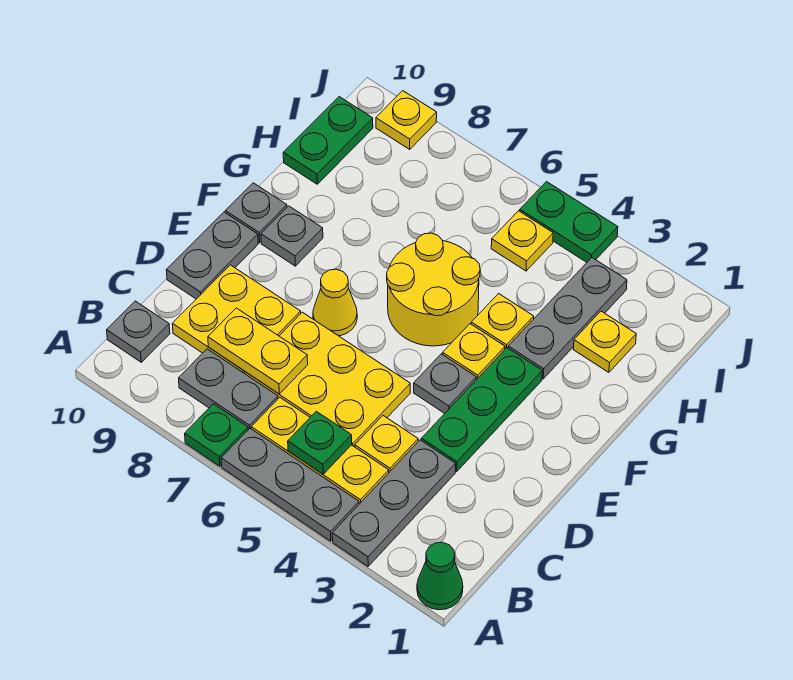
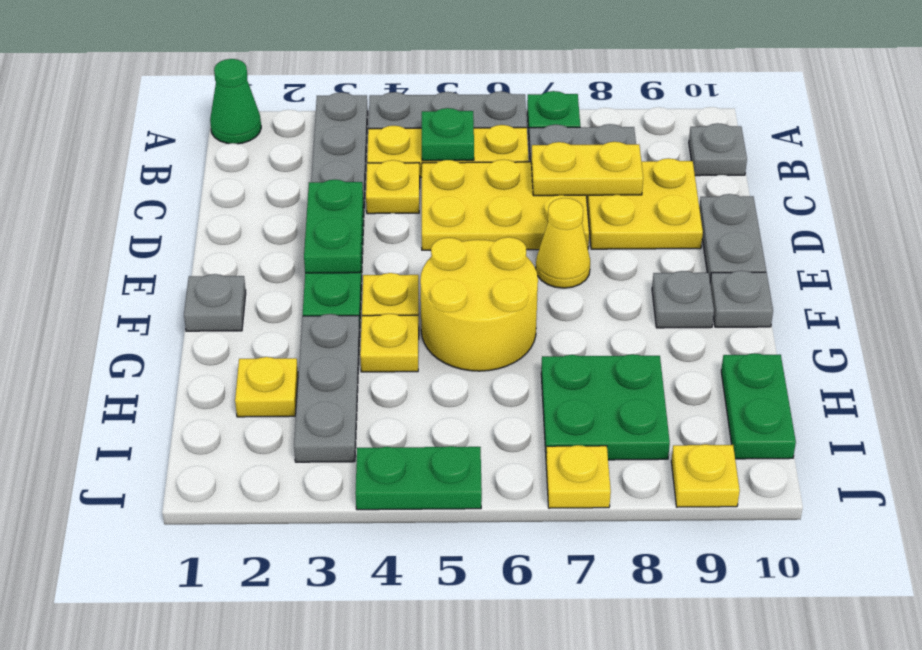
none -> green plate D3:E3 level 2
grey plate E4 level 1 -> grey plate F1 level 1
none -> green plate H7:I8 level 1
yellow plate I5 level 1 -> yellow plate J7 level 1

